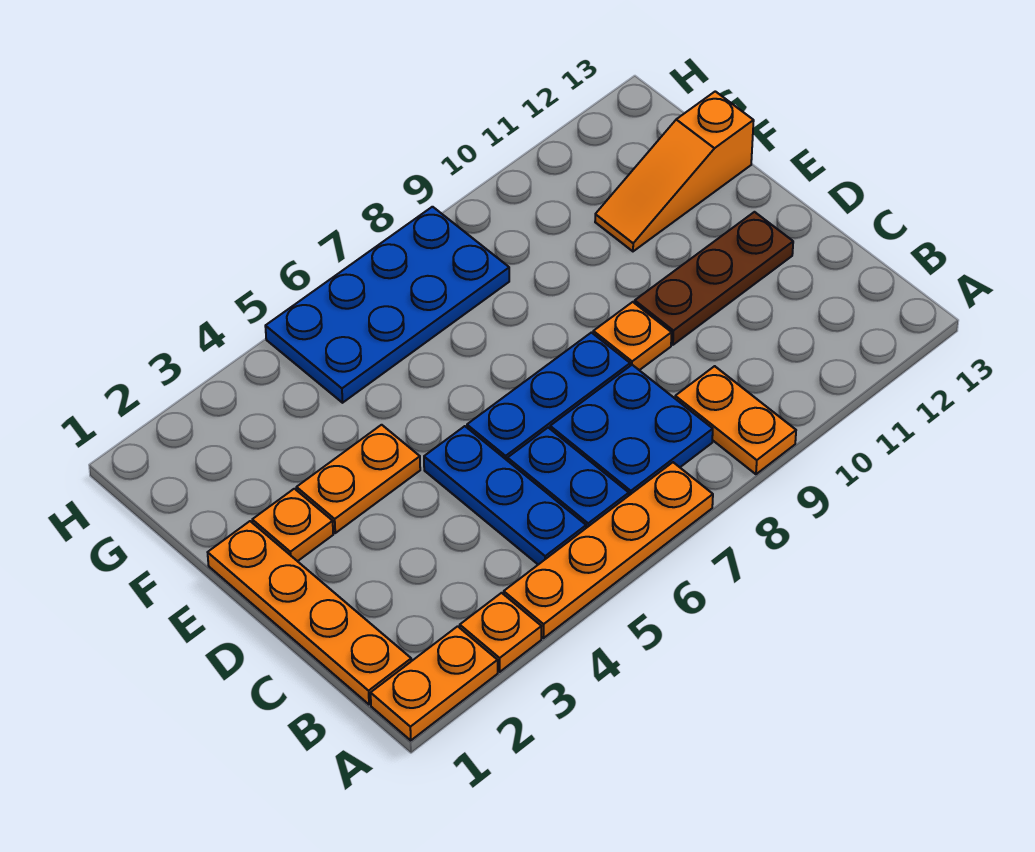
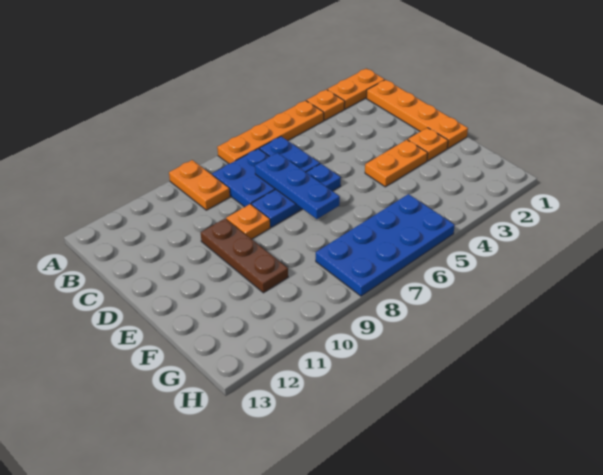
blue plate B5:D5 level 1 -> blue plate C7:E7 level 2
brown plate D10:D12 level 1 -> brown plate D10:F10 level 1
orange slope F11:F13 level 1 top 13 -> none

